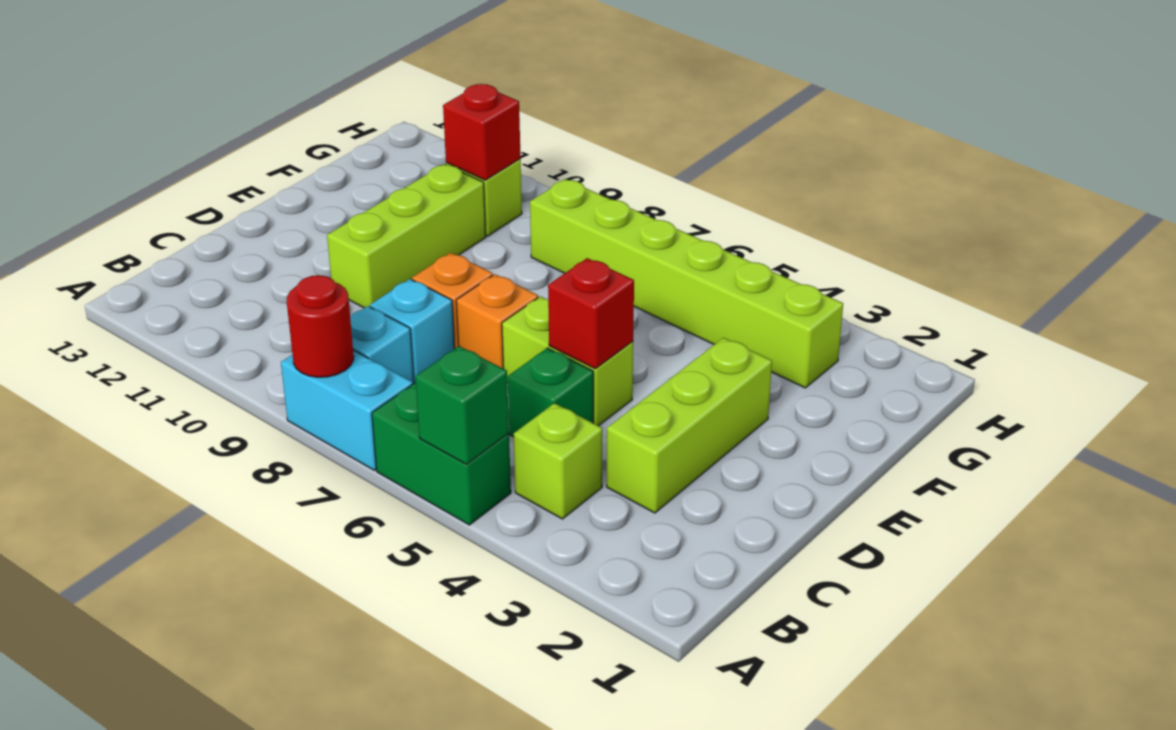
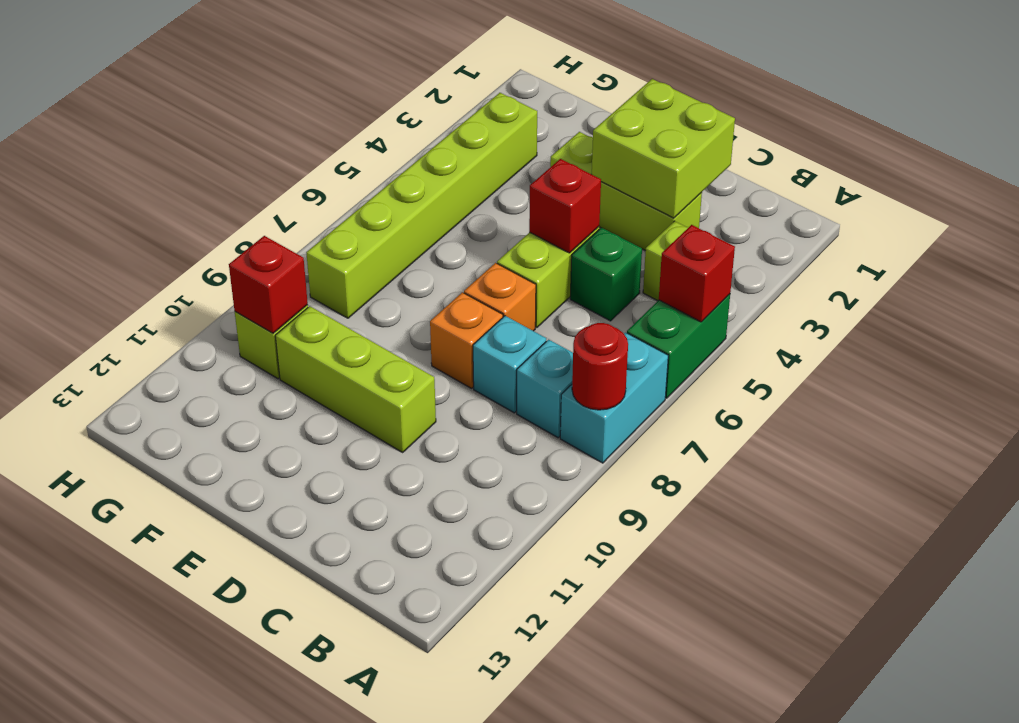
green brick A5 level 2 -> red brick A5 level 2
none -> lime brick C2:D3 level 2

